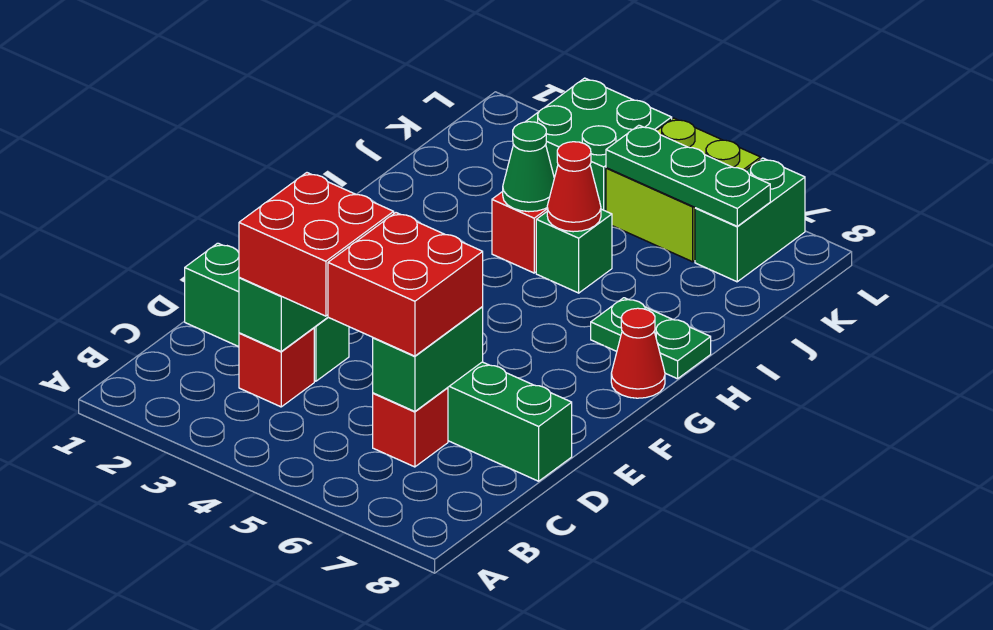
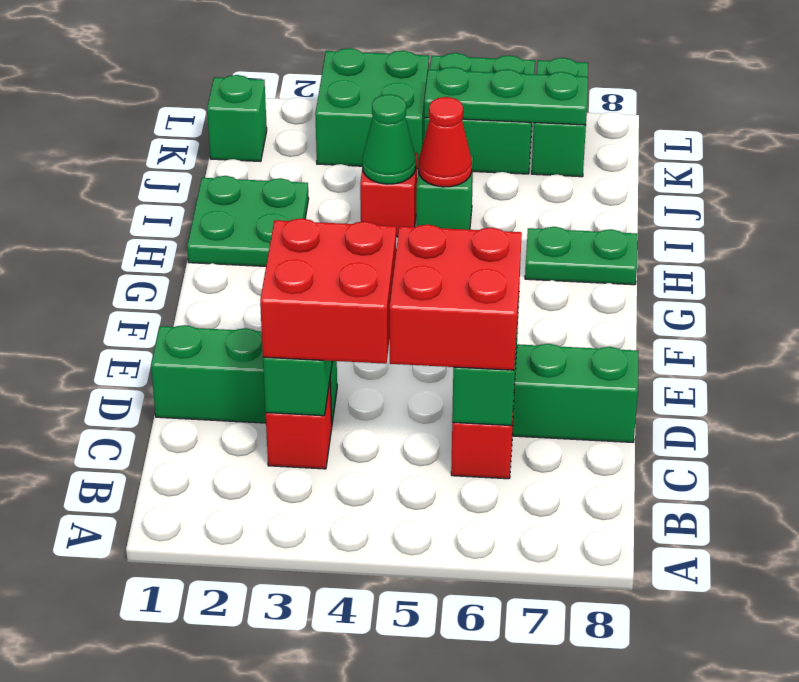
red cone G8 level 1 -> none
none -> green plate H1:I2 level 1
none -> green brick K1 level 1
lime brick K5:L6 level 1 -> green brick K5:L6 level 1

